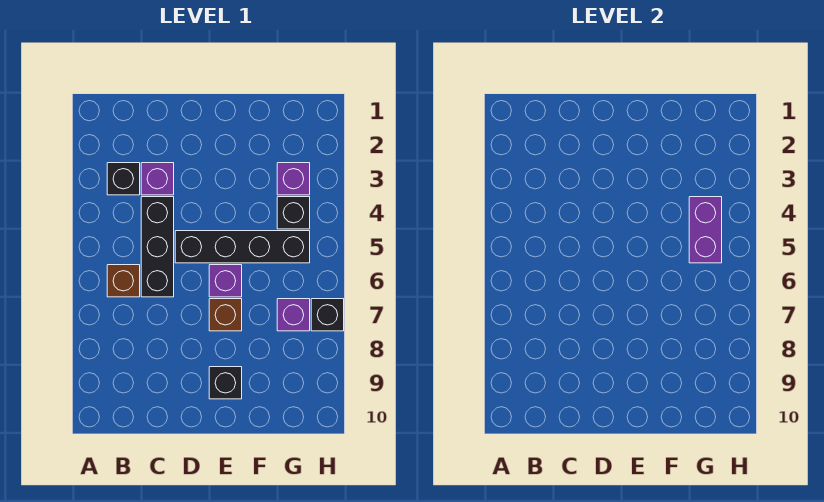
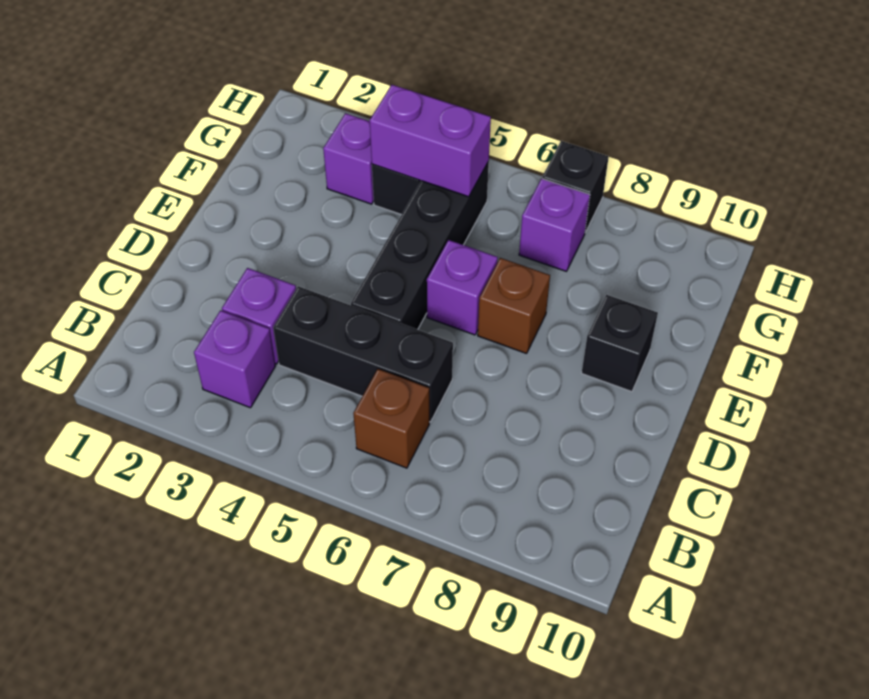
black brick B3 level 1 -> purple brick B3 level 1

